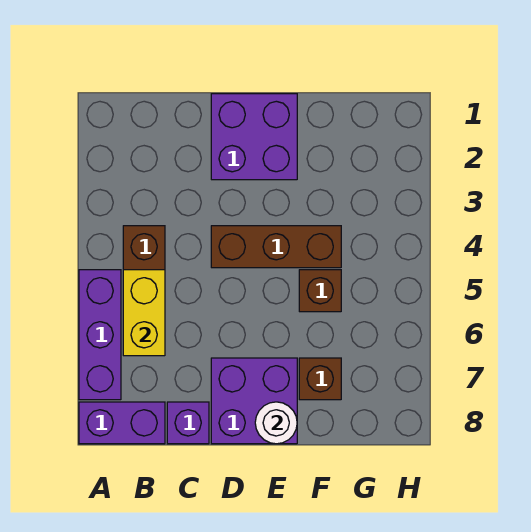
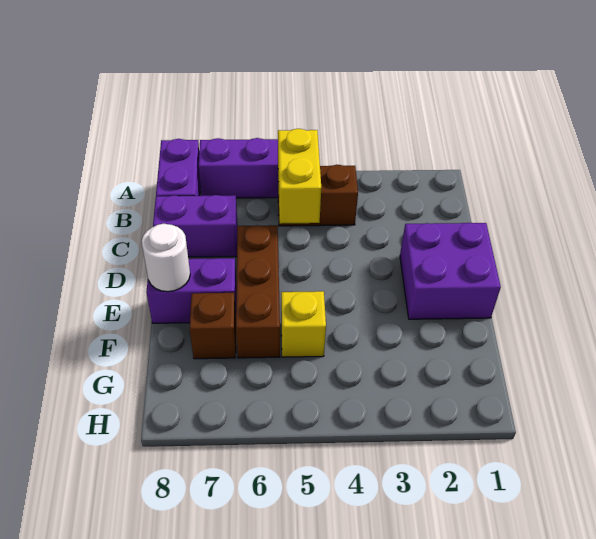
yellow brick B5:B6 level 2 -> yellow brick B5:C5 level 2
purple brick C8 level 1 -> purple brick C7:C8 level 1
brown brick D4:F4 level 1 -> brown brick D6:F6 level 1
purple brick D7:E8 level 1 -> purple brick E7:E8 level 1
brown brick F5 level 1 -> yellow brick F5 level 1

